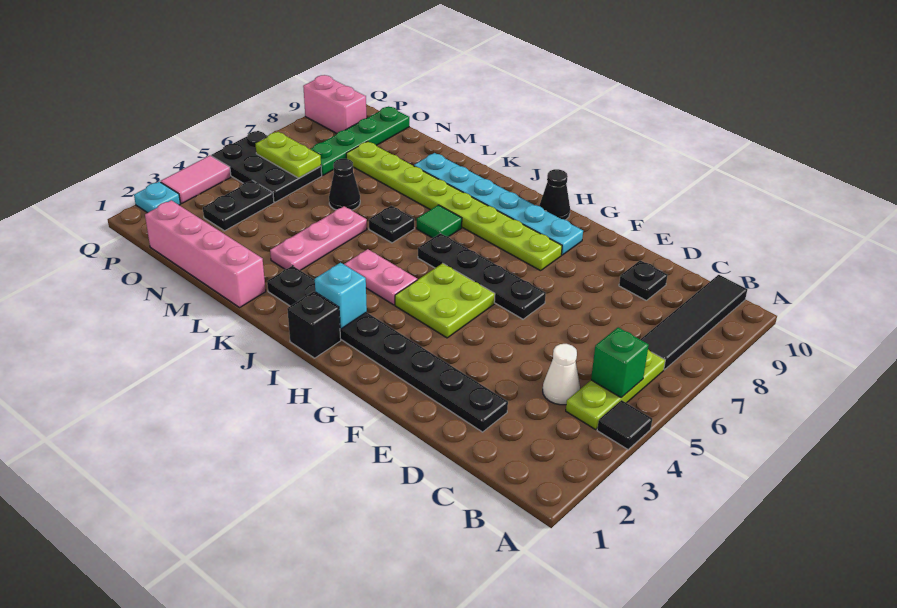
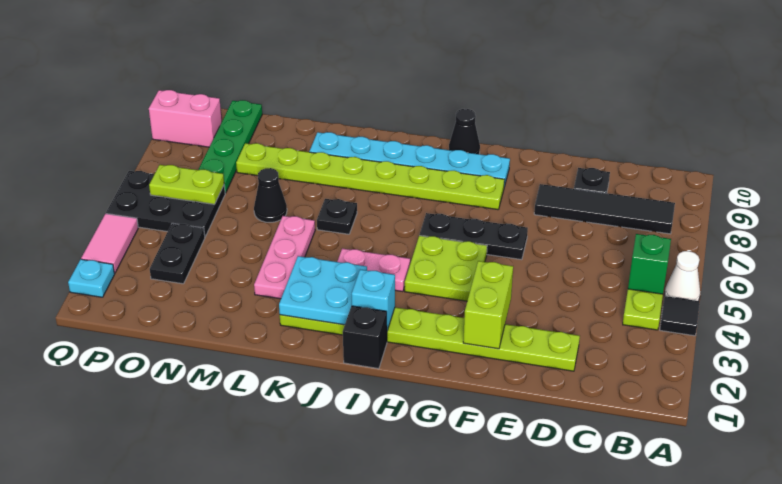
black tile B7:B10 level 1 -> black tile B8:E8 level 1
white cone C4 level 1 -> white cone A5 level 1
black plate D2:K2 level 1 -> lime plate D2:K2 level 1
none -> lime brick F2:F3 level 2
black plate F6:I6 level 1 -> black plate F6:H6 level 1
none -> cyan plate J2:K3 level 2
green tile J7 level 1 -> none
pink brick L1:O1 level 1 -> none

